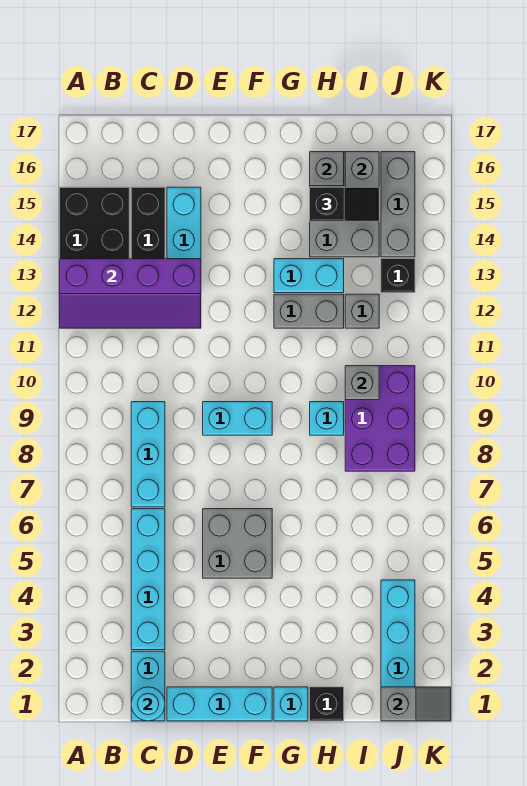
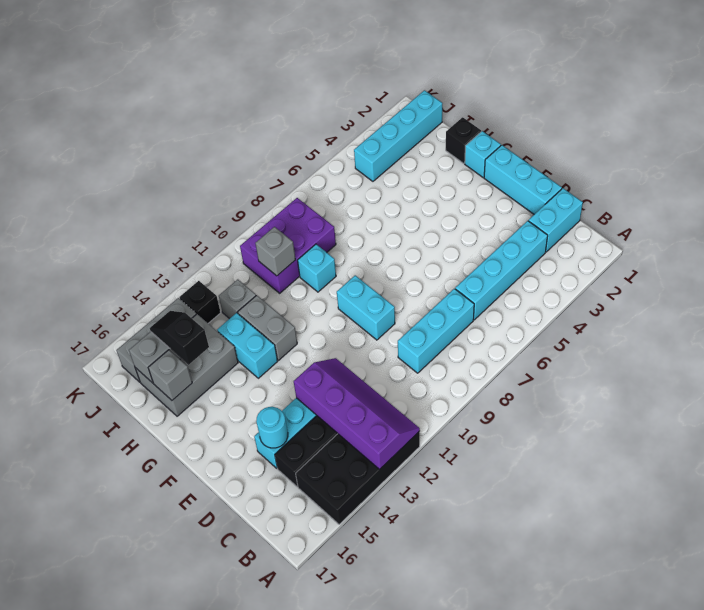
cyan round brick C1 level 2 -> cyan round brick D15 level 2
grey brick E5:F6 level 1 -> none
grey slope J1:K1 level 2 top J -> none

